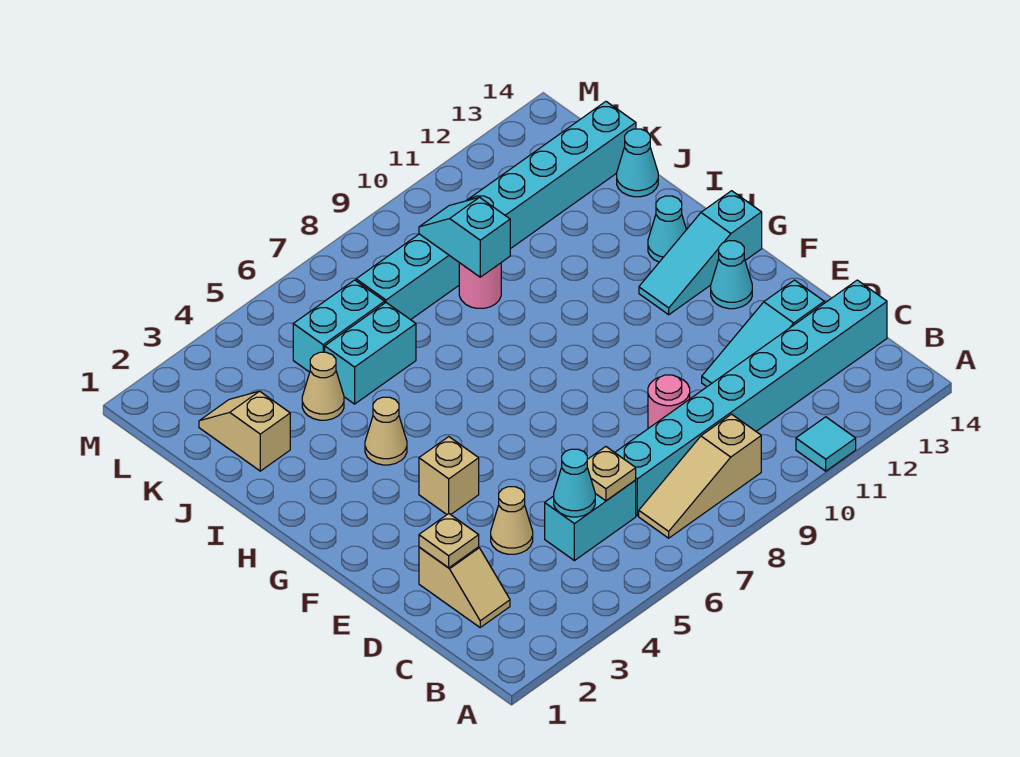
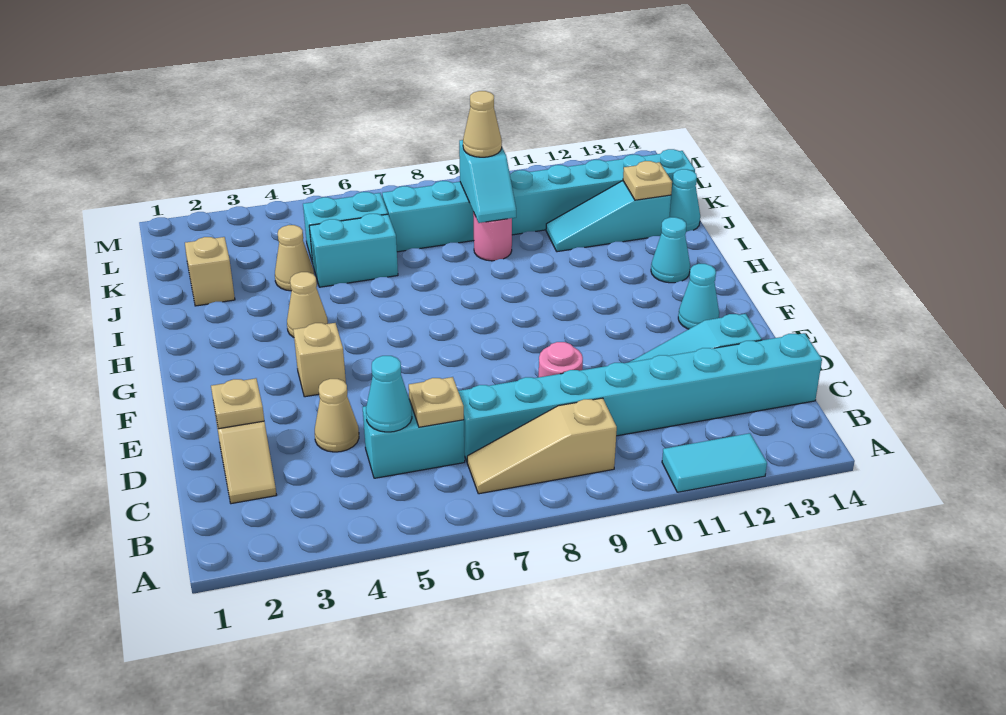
cyan tile A11 level 1 -> cyan tile A11:A12 level 1
cyan slope G12:G14 level 1 top 14 -> cyan slope J11:J13 level 1 top 13
cyan slope J9:K9 level 2 top J -> cyan slope J9:K9 level 2 top K
none -> tan plate J13 level 2
none -> tan cone K9 level 3

